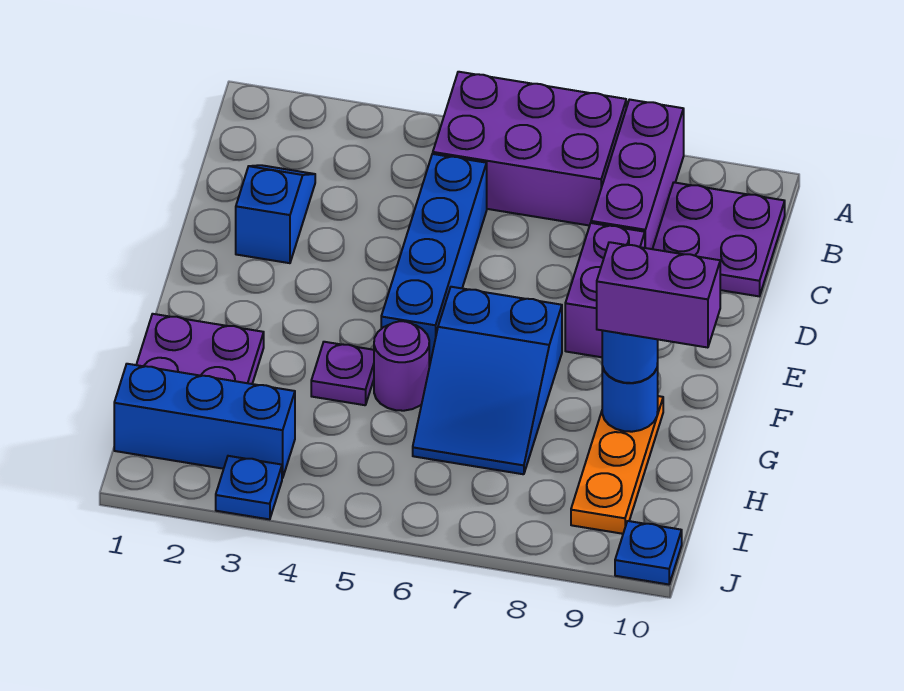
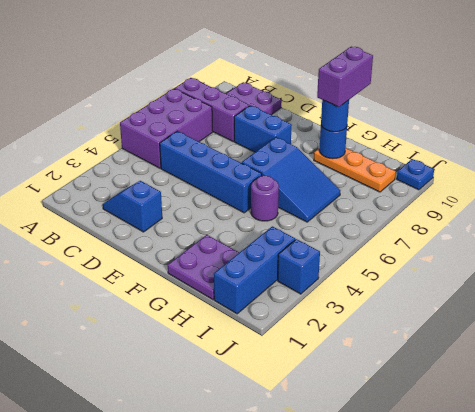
purple brick D8:E8 level 1 -> blue brick D8:E8 level 1
purple plate G4 level 1 -> none
blue plate J3 level 1 -> blue brick J3 level 1

